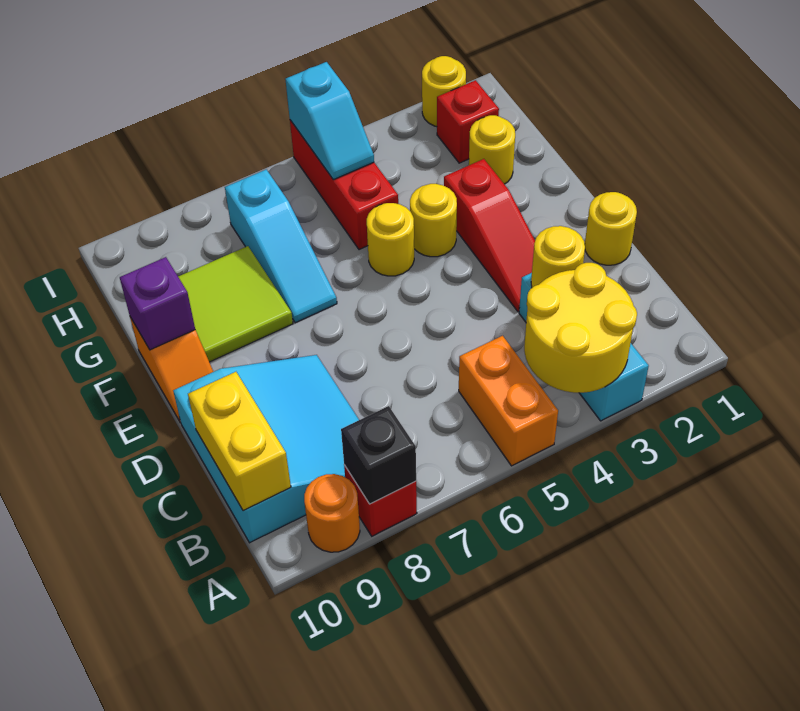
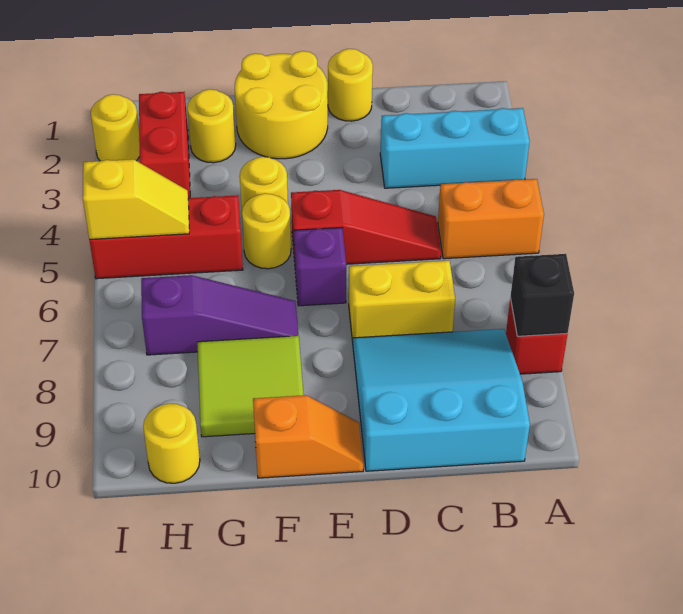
yellow round brick A3:B4 level 2 -> yellow round brick E1:F2 level 1
orange round brick A9 level 1 -> none
yellow brick B10:C10 level 2 -> yellow brick C7:D7 level 1
yellow round brick C3 level 2 -> yellow round brick H10 level 1
red slope D3:F3 level 1 top F -> red slope C5:E5 level 1 top E
cyan slope F7:H7 level 1 top H -> purple slope F7:H7 level 1 top H
purple brick F10 level 2 -> purple brick E6 level 1
red brick H2 level 1 -> red brick H2:H3 level 1
cyan slope H5:I5 level 2 top I -> yellow slope H5:I5 level 2 top I

